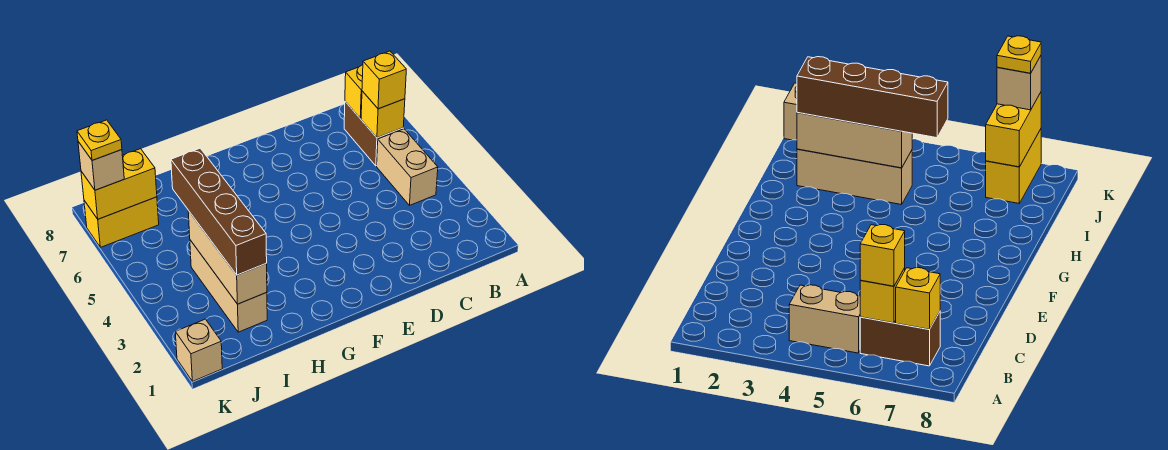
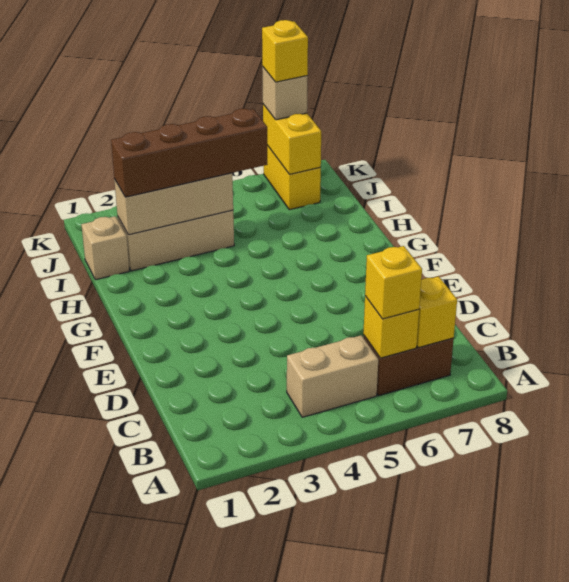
tan brick K1 level 1 -> tan brick I1 level 1
yellow plate K7 level 4 -> yellow brick K7 level 4

